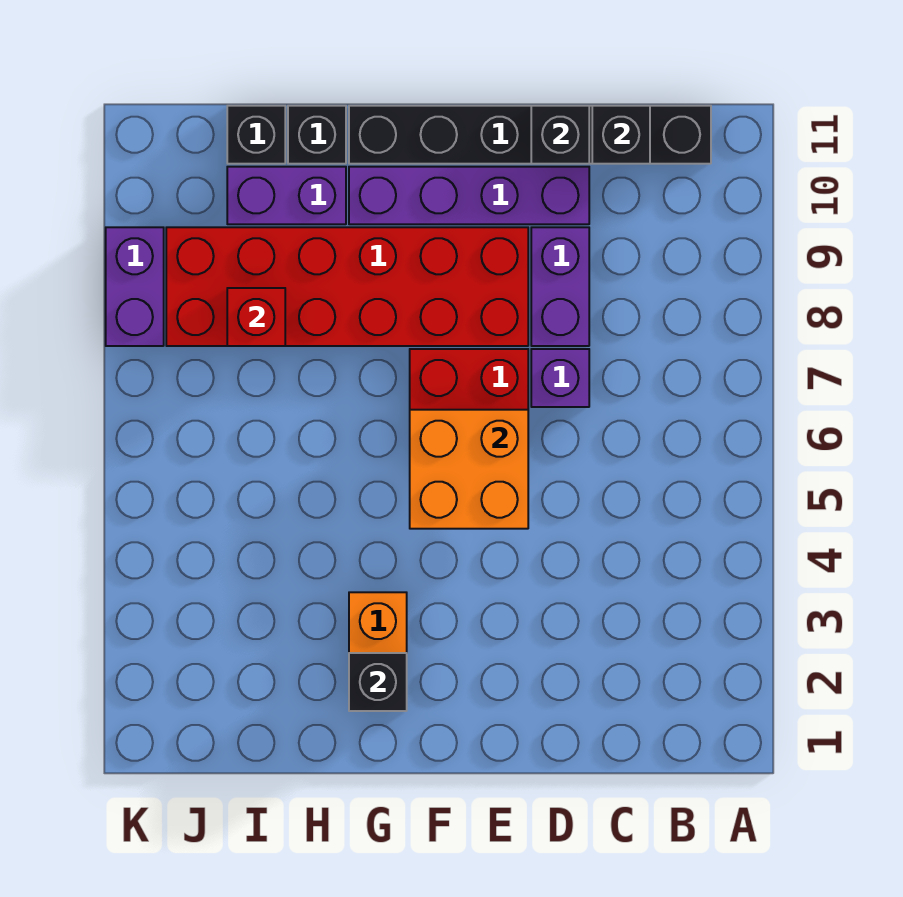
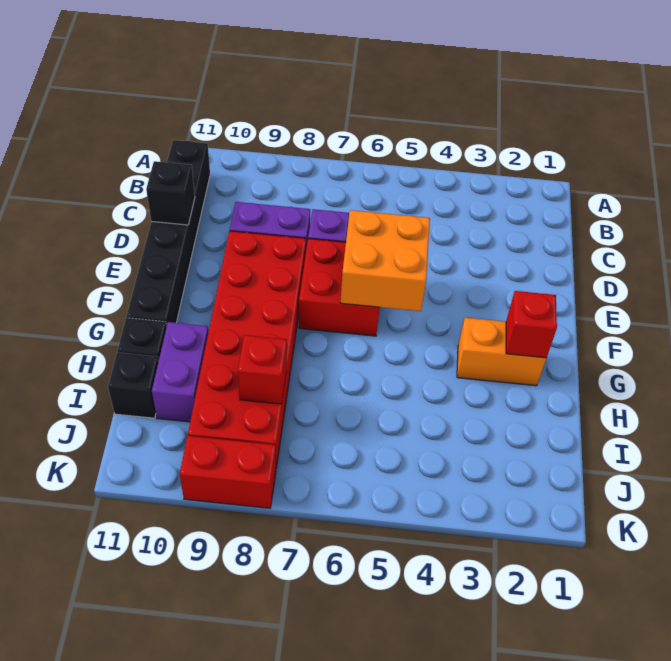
black brick C11 level 2 -> none
purple brick D10:G10 level 1 -> none
black brick G2 level 2 -> red brick G2 level 2
purple brick K8:K9 level 1 -> red brick K8:K9 level 1

